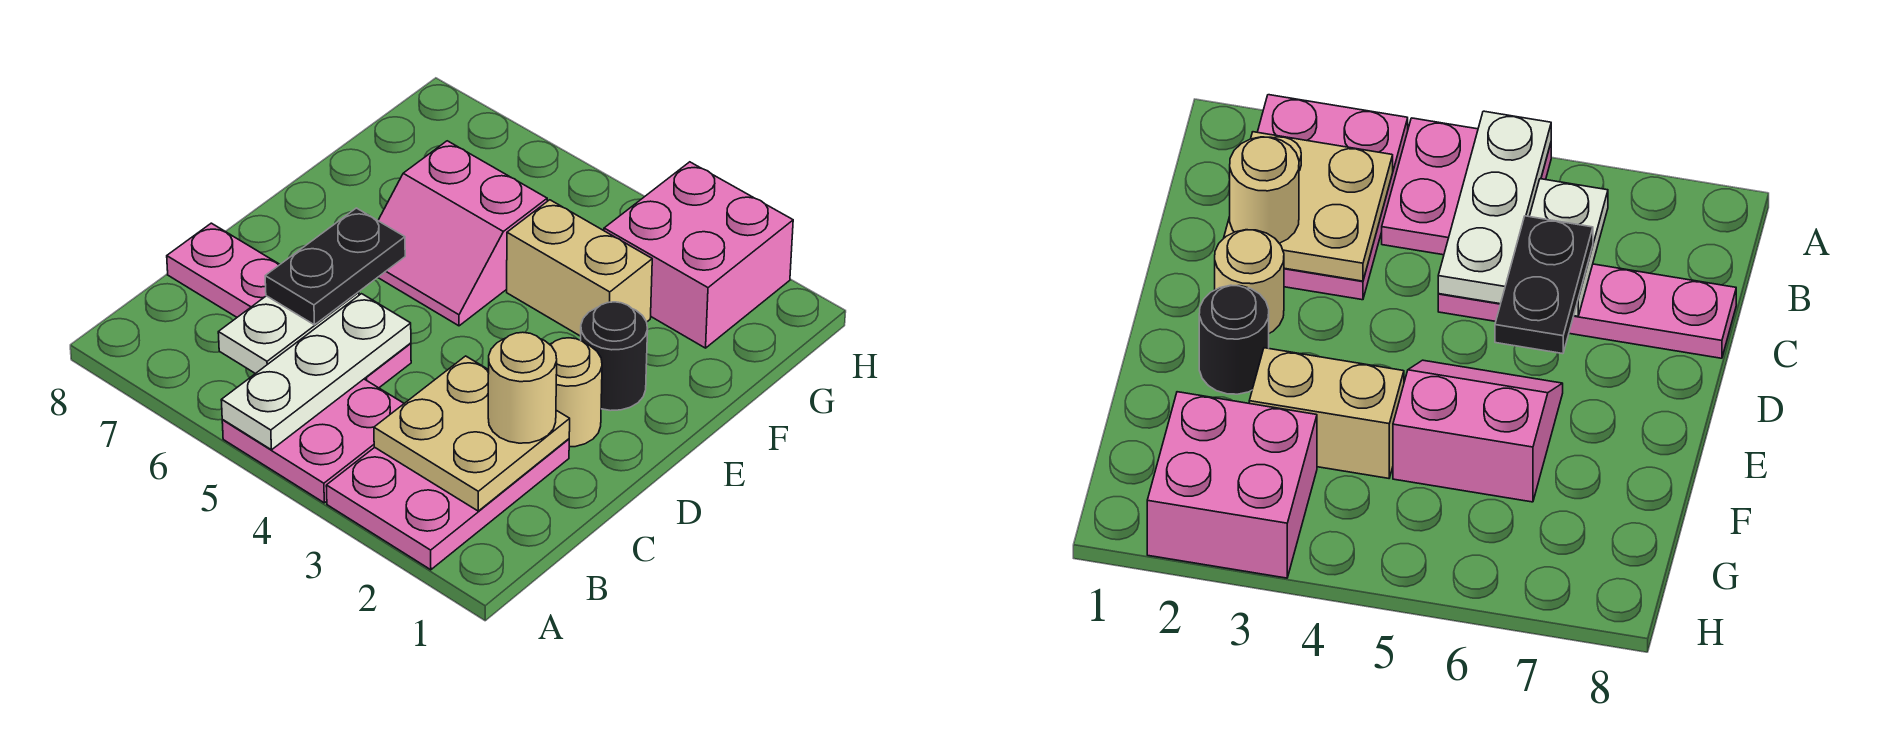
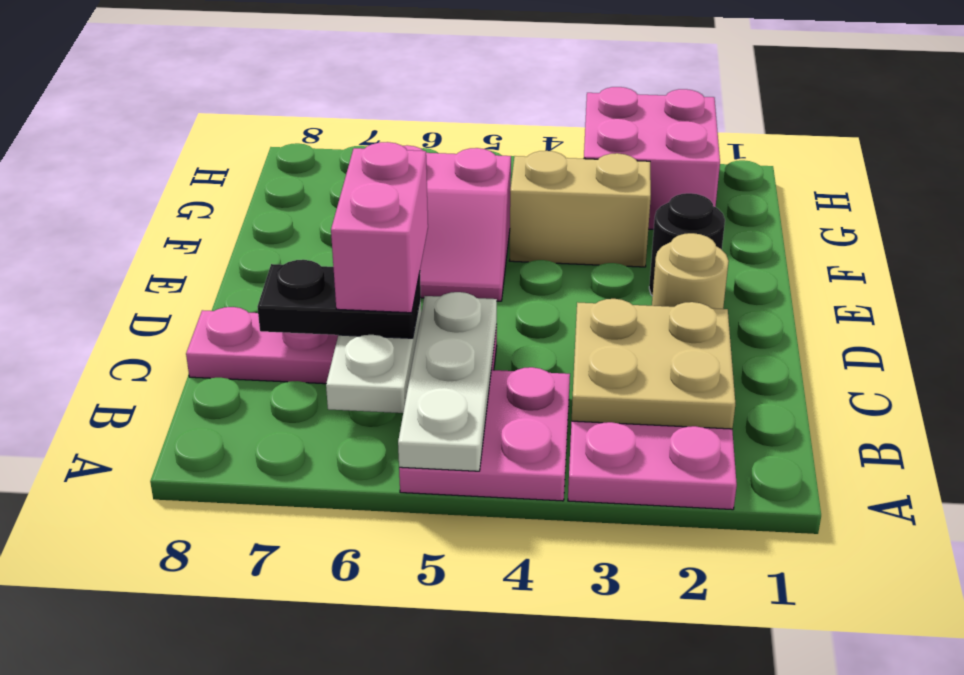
tan round brick C2 level 3 -> none
black plate C6:D6 level 3 -> black plate C6:C7 level 3
none -> pink brick C6:D6 level 4

